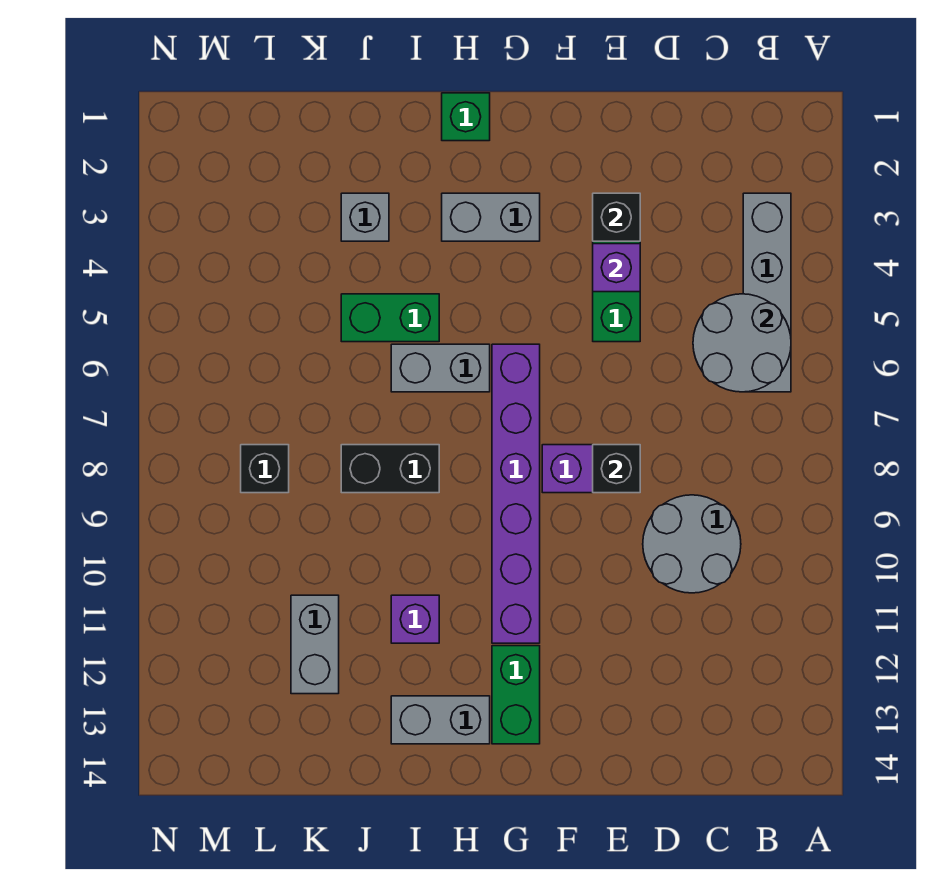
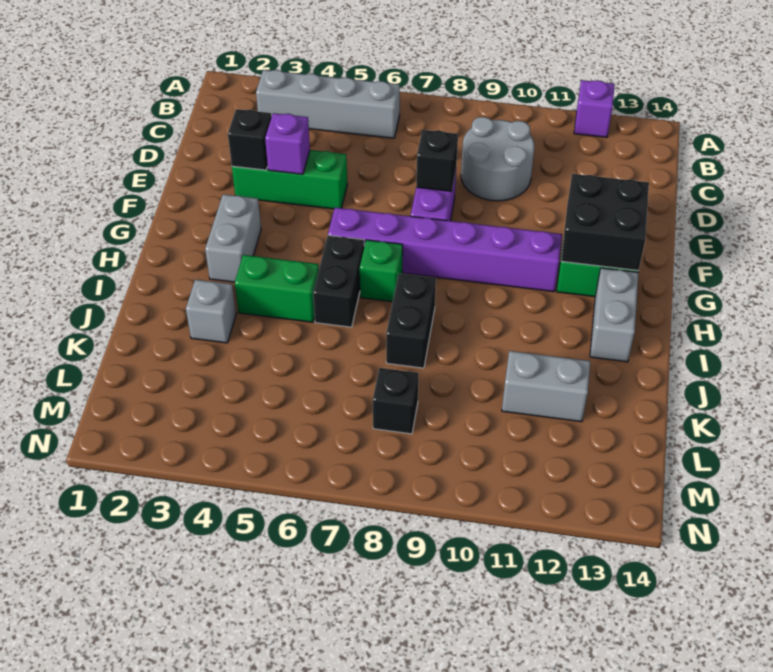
grey round brick B5:C6 level 2 -> none
none -> black brick F12:G13 level 2
green brick H1 level 1 -> green brick H7 level 1
grey brick H6:I6 level 1 -> black brick H6:I6 level 1
green brick I5:J5 level 1 -> green brick I4:I5 level 1
purple brick I11 level 1 -> purple brick A12 level 1

